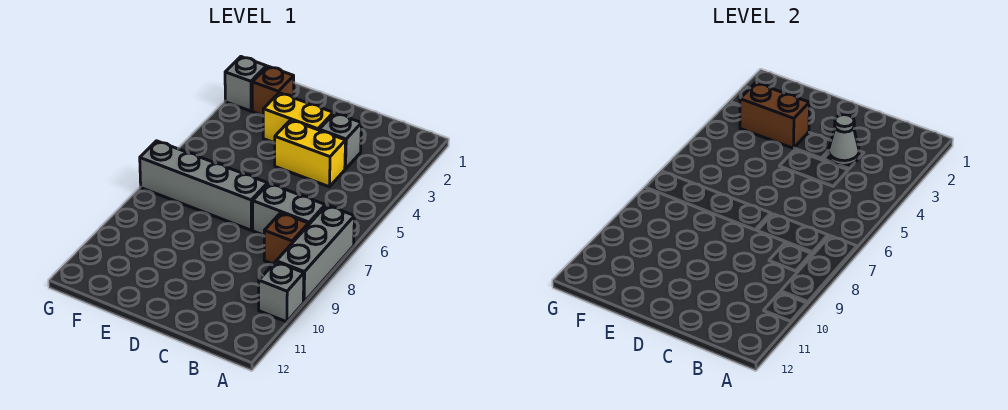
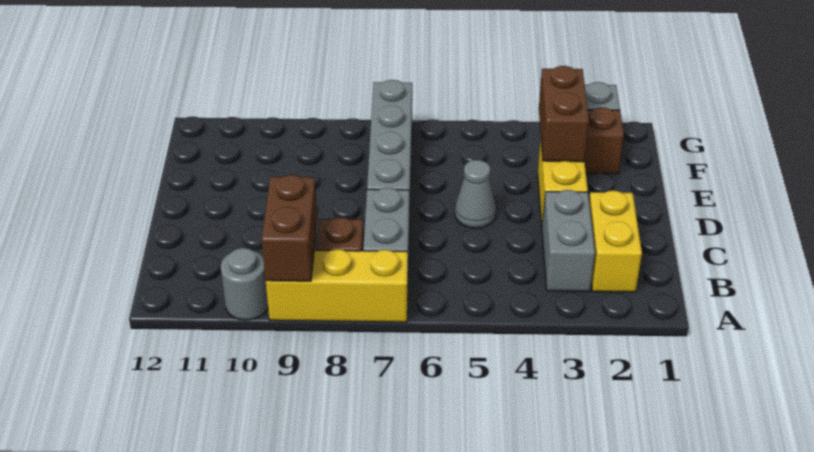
grey brick A7:A9 level 1 -> yellow brick A7:A9 level 1
none -> brown brick A9:B9 level 2
grey brick A10 level 1 -> grey round brick A10 level 1
grey brick C3 level 1 -> grey brick B3:C3 level 1
grey cone C3 level 2 -> grey cone D5 level 1
yellow brick C4:D4 level 1 -> yellow brick B2:C2 level 1

